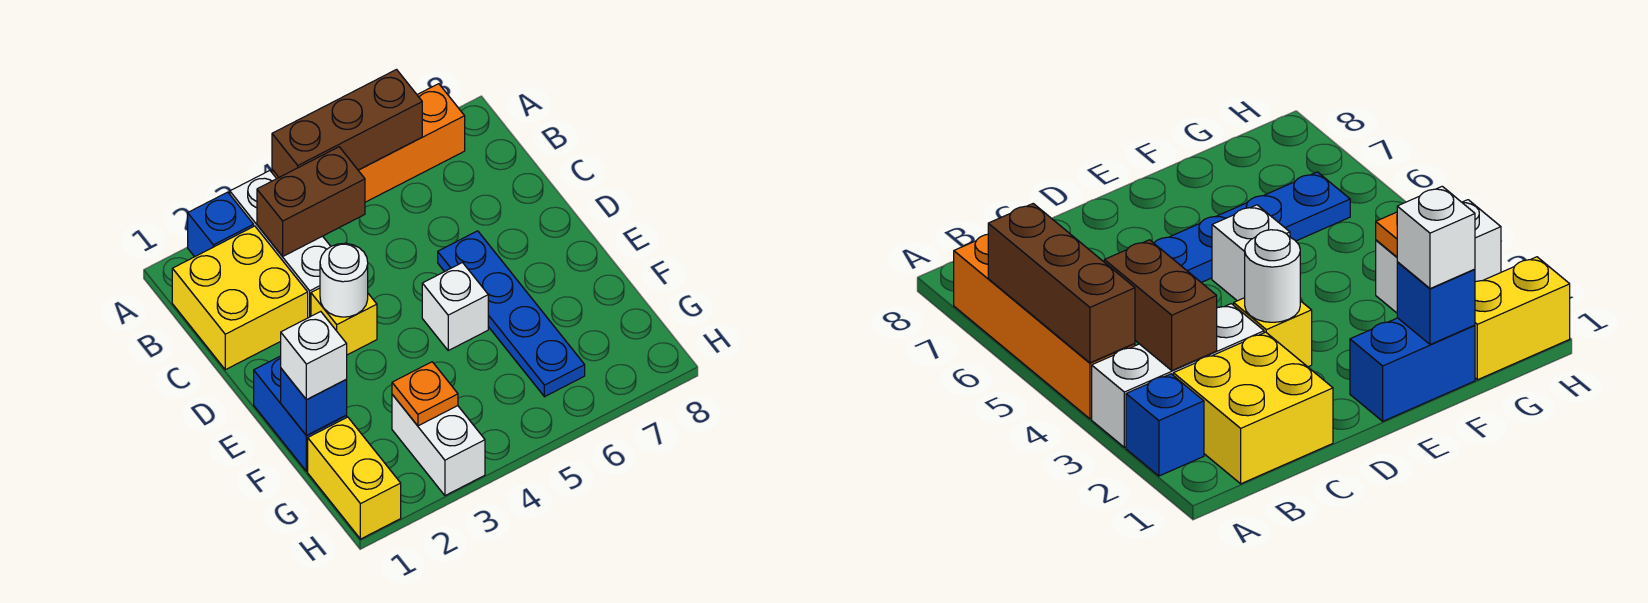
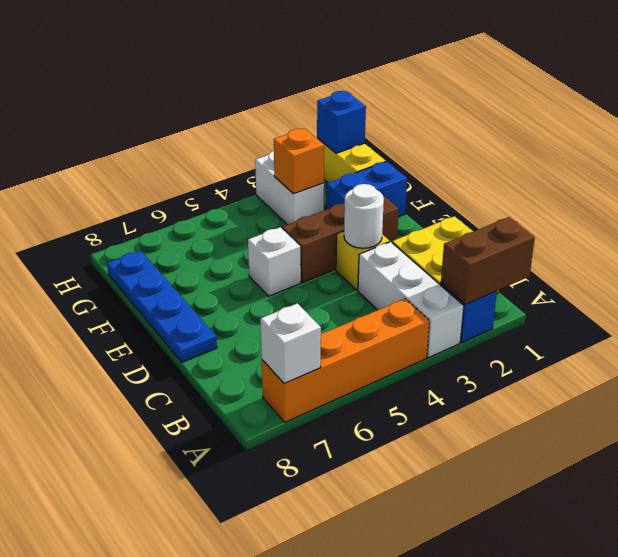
brown brick A4:A6 level 2 -> brown brick E2:E4 level 1
brown brick B3:B4 level 2 -> brown brick A1:A2 level 2
blue plate D6:G6 level 1 -> blue plate D8:G8 level 1
blue brick E1:F1 level 1 -> blue brick F1:F2 level 1
blue brick F1 level 2 -> blue brick H1 level 2
white brick F1 level 3 -> white brick A7 level 2
orange plate G3 level 2 -> orange brick G3 level 2

